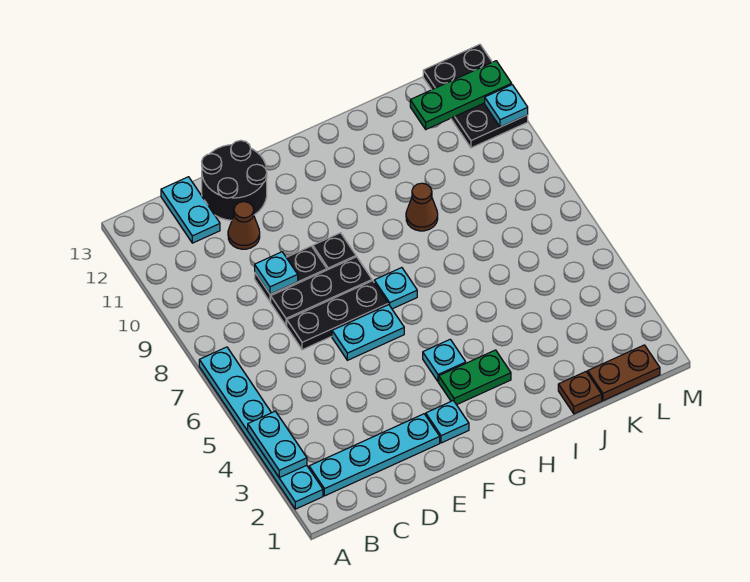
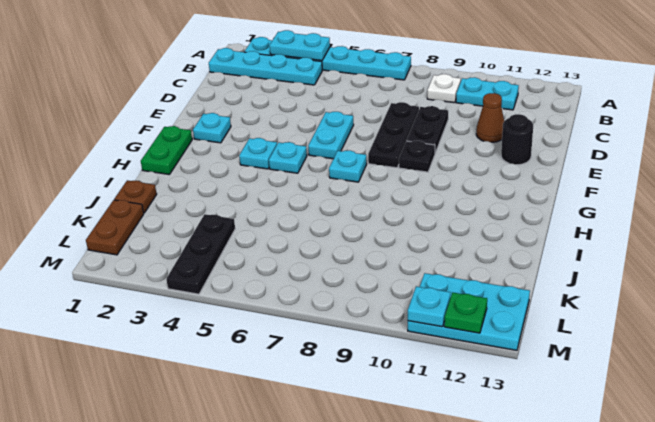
cyan plate B2:E2 level 1 -> cyan plate B1:B4 level 1
none -> white plate B9 level 1
cyan plate C12:C13 level 1 -> cyan plate B10:B11 level 1
black plate D7:F7 level 1 -> black plate K4:M4 level 1
cyan plate D9 level 2 -> cyan plate G5 level 1
black round brick D12:E13 level 1 -> black round brick E12 level 1
green plate G3:H3 level 1 -> green plate G1:H1 level 1
brown cone I9 level 1 -> none
green plate K12:M12 level 2 -> green plate M12 level 2
black plate L11:M13 level 1 -> cyan plate L11:M13 level 1

